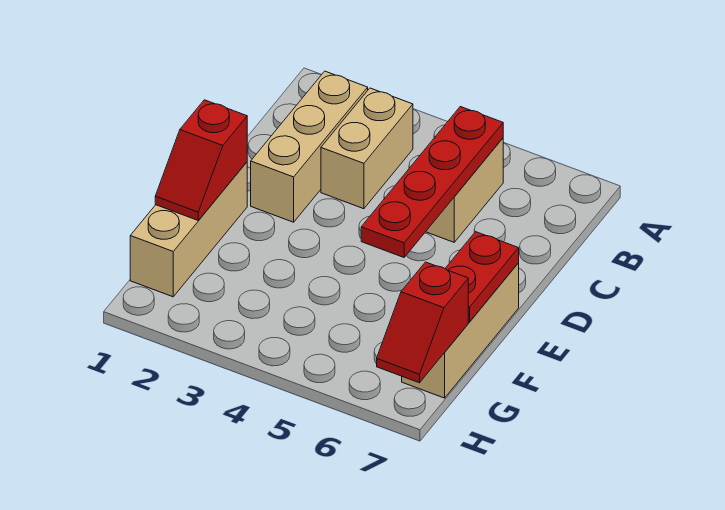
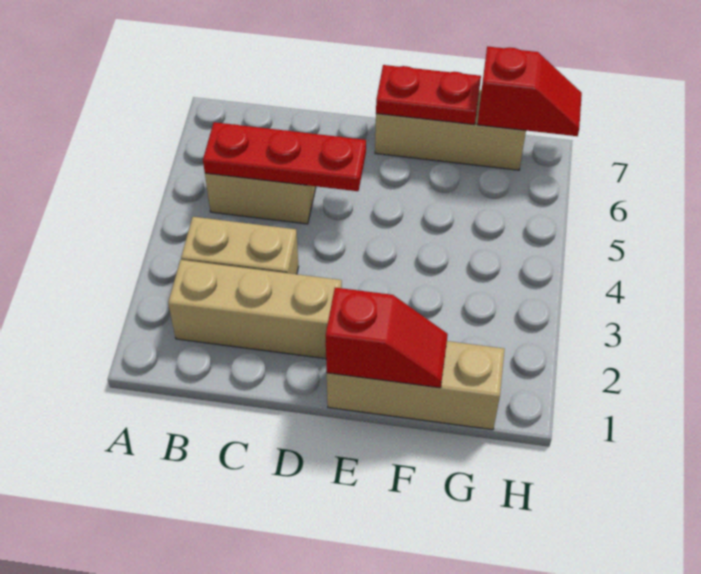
red plate B5:E5 level 2 -> red plate B5:D5 level 2

